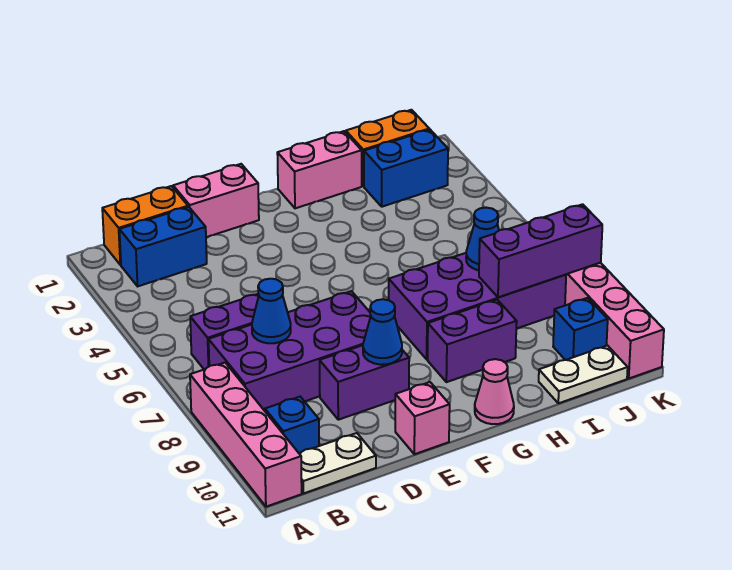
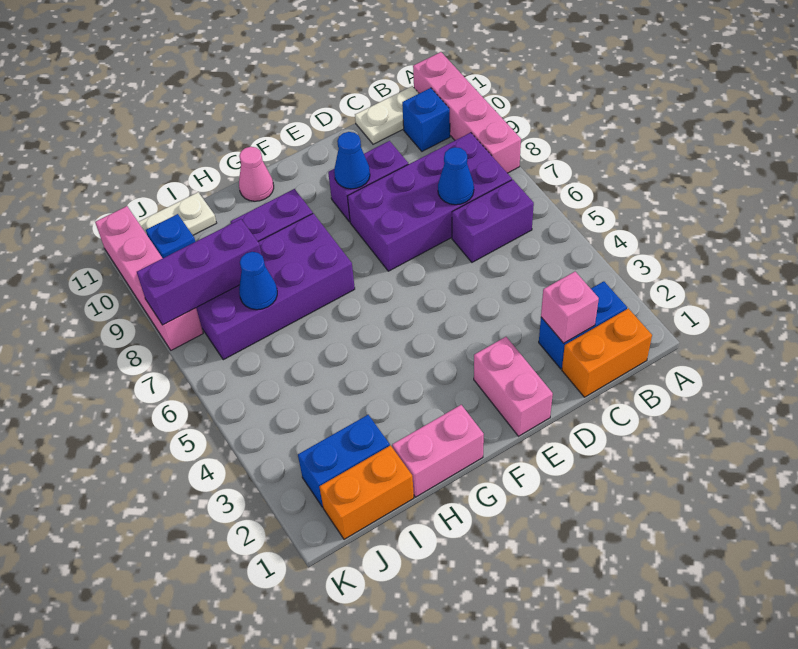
pink brick D1:E1 level 1 -> pink brick E1:E2 level 1
pink brick E11 level 1 -> pink brick C2 level 2

